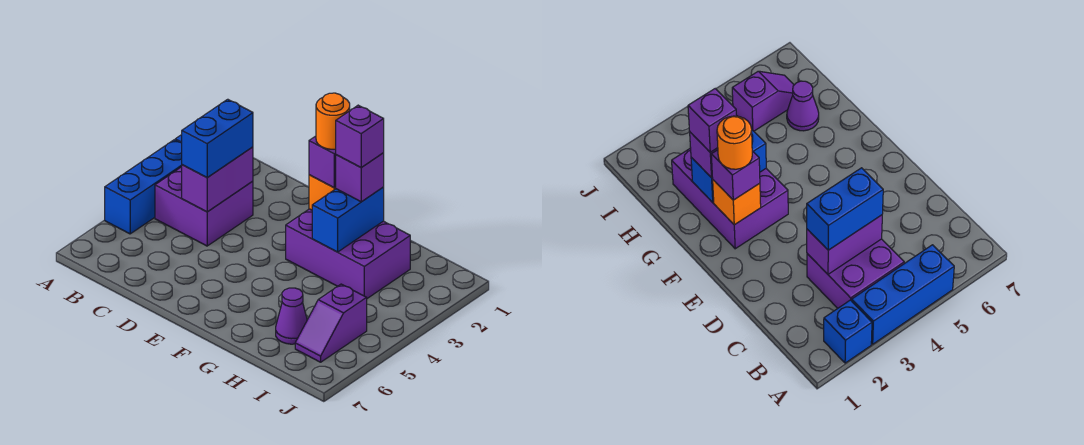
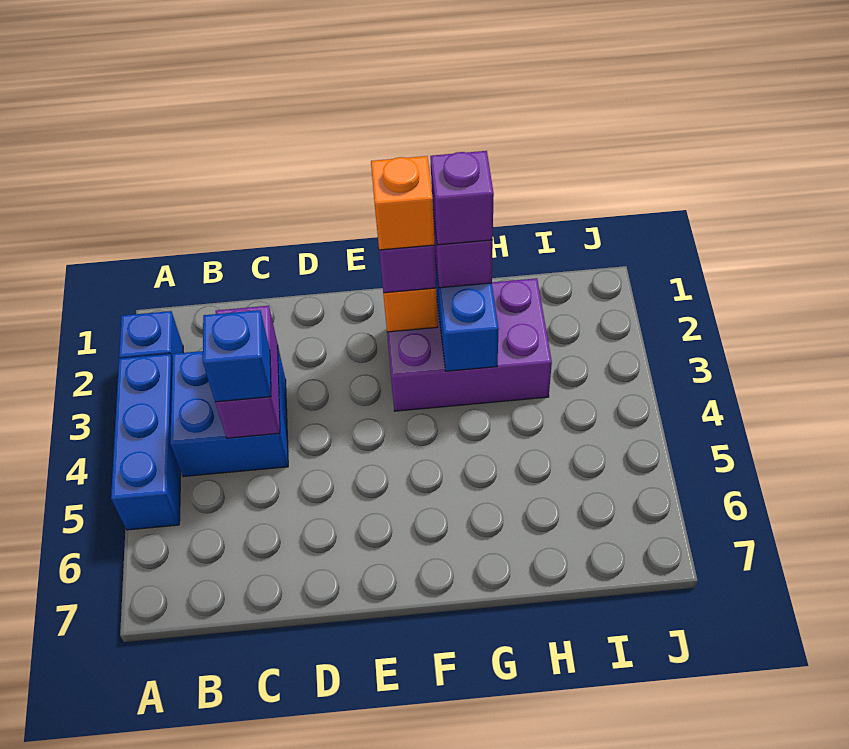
purple brick B3:C4 level 1 -> blue brick B3:C4 level 1
blue brick C3:C4 level 3 -> blue brick C4 level 3
orange round brick F2 level 4 -> orange brick F2 level 4
purple cone H6 level 1 -> none
purple slope I5:I6 level 1 top 5 -> none

